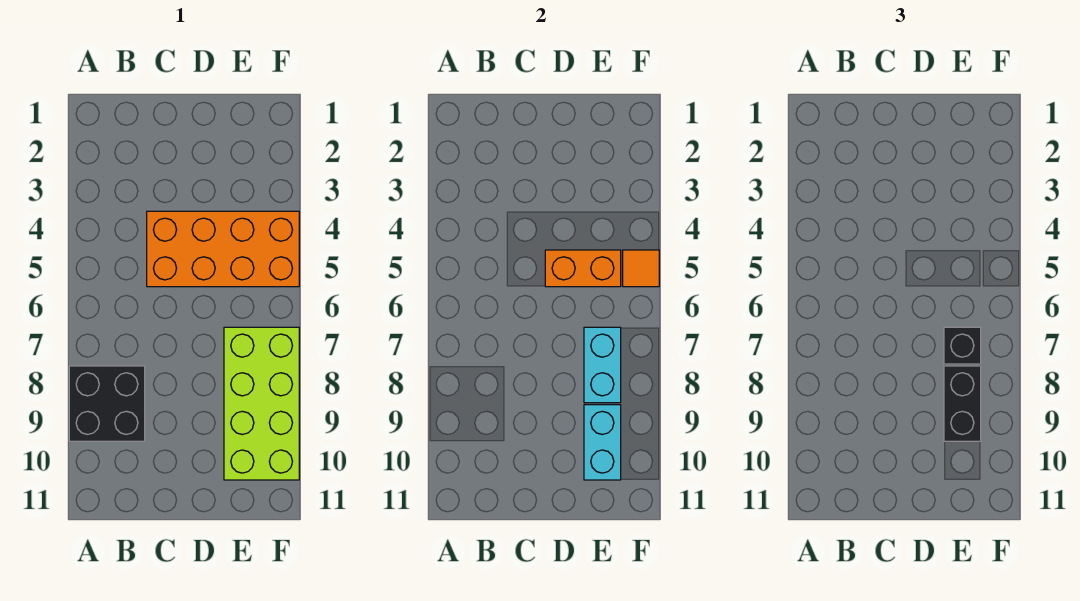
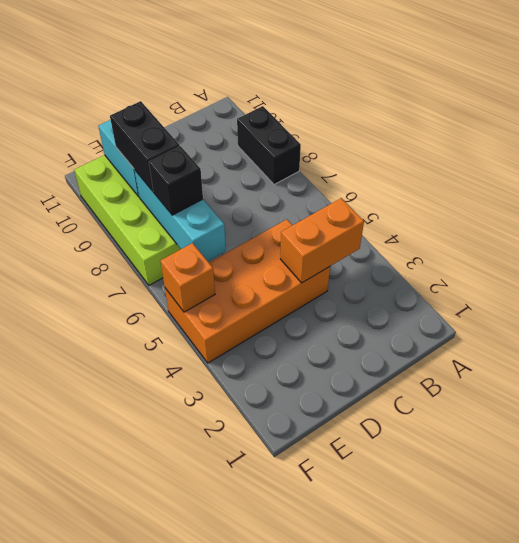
black brick A8:B9 level 1 -> black brick A8:A9 level 1
orange brick D5:E5 level 2 -> orange brick B4:C4 level 2
cyan brick E7:E8 level 2 -> cyan brick E6:E8 level 2
orange tile F5 level 2 -> orange brick F5 level 2

